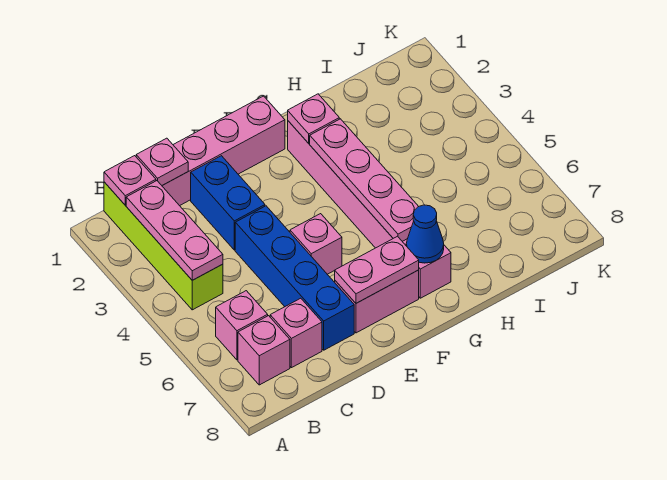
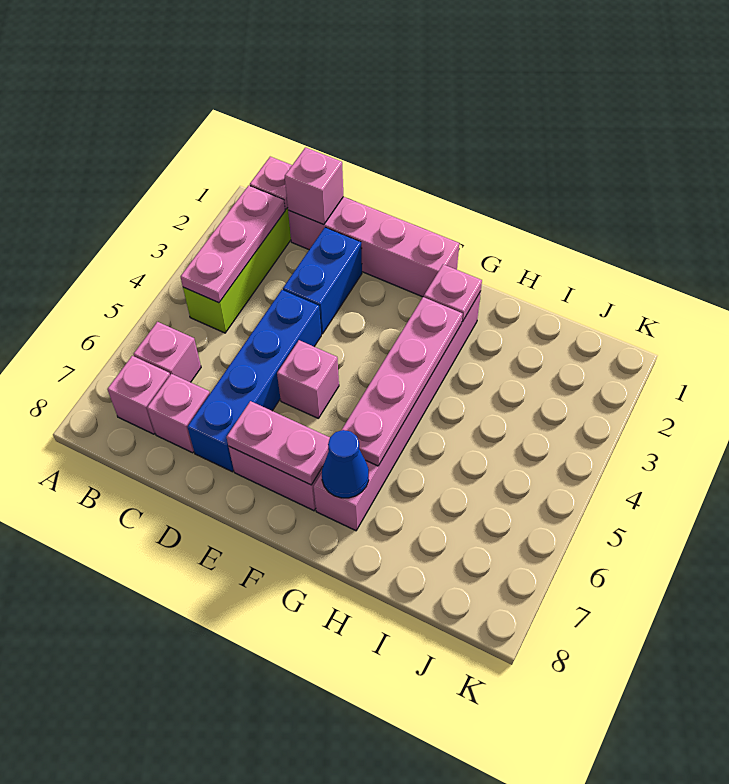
pink plate C1 level 2 -> pink brick C1 level 2

